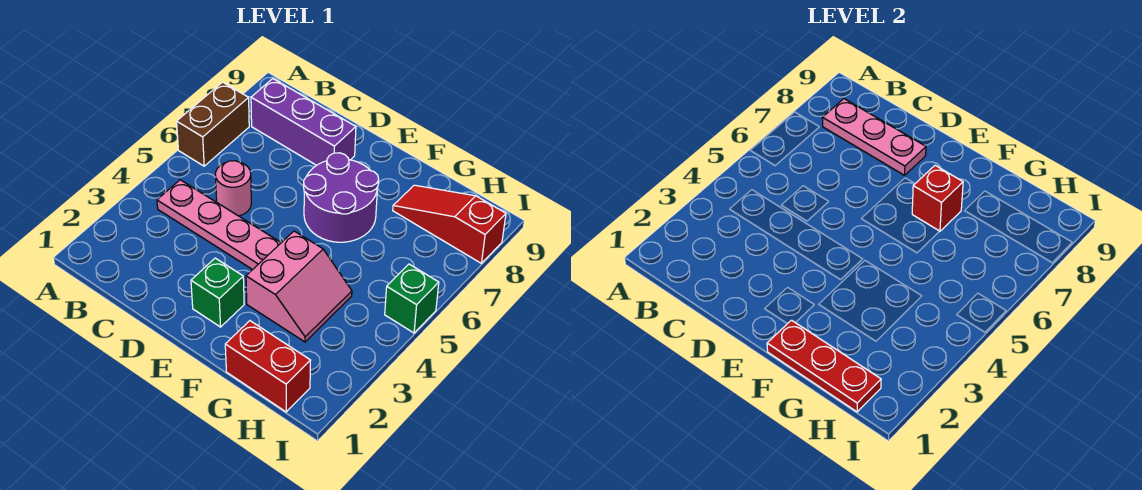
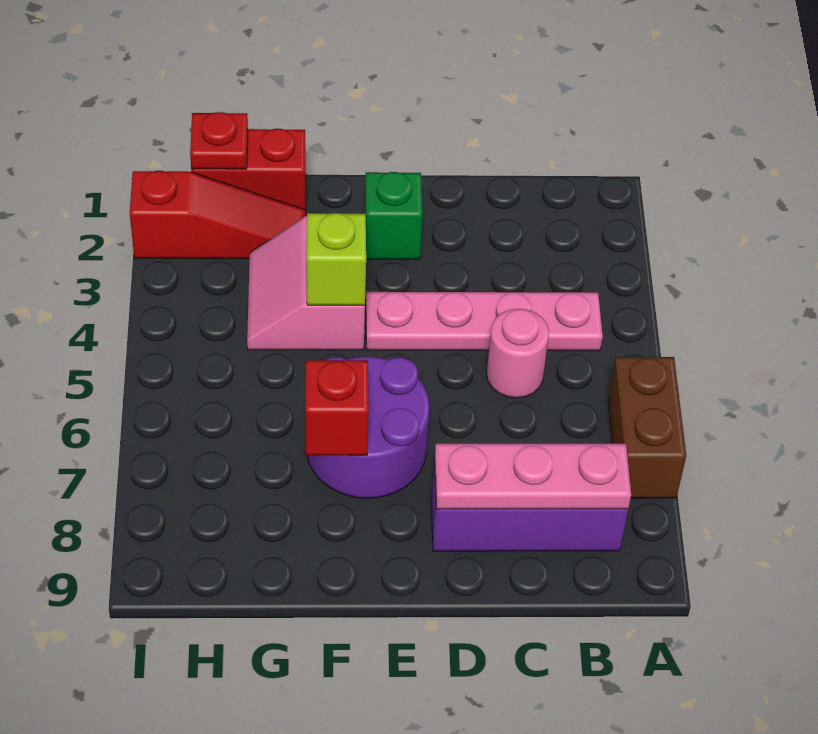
red plate F1:H1 level 2 -> red plate H1 level 2
none -> lime brick F4 level 2
red slope G8:I8 level 1 top I -> red slope G2:I2 level 1 top I
green brick I5 level 1 -> none

